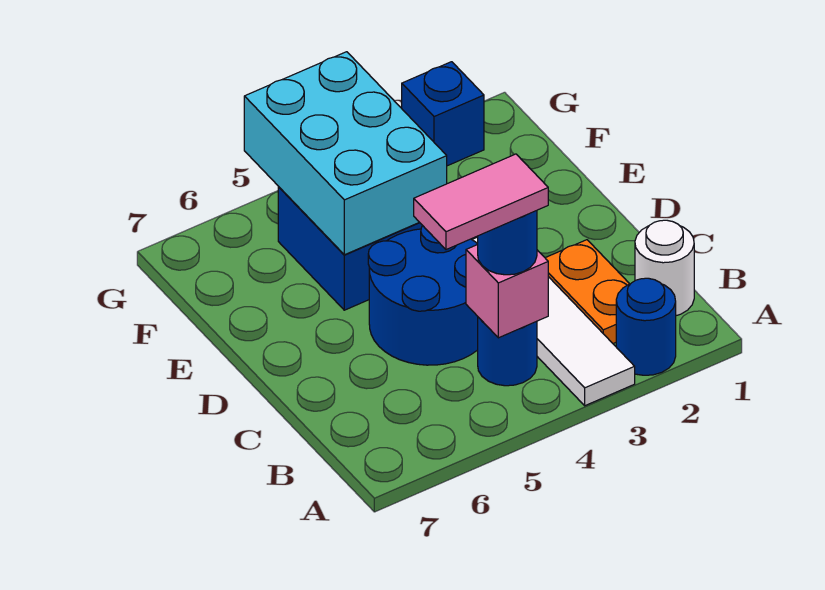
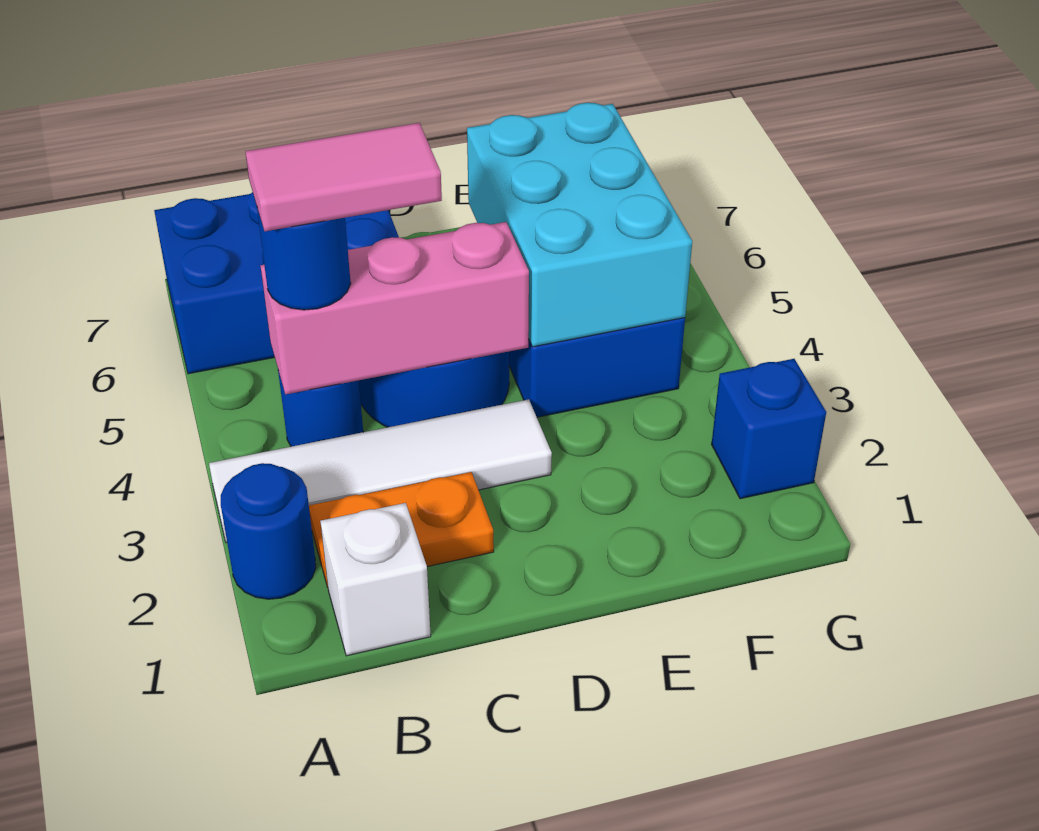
none -> blue brick A6:C7 level 1
white round brick B1 level 1 -> white brick B1 level 1
pink brick B4 level 2 -> pink brick B4:D4 level 2
pink tile B4:B5 level 4 -> pink tile B4:C4 level 4
cyan brick E4:G5 level 2 -> cyan brick E4:F6 level 2

